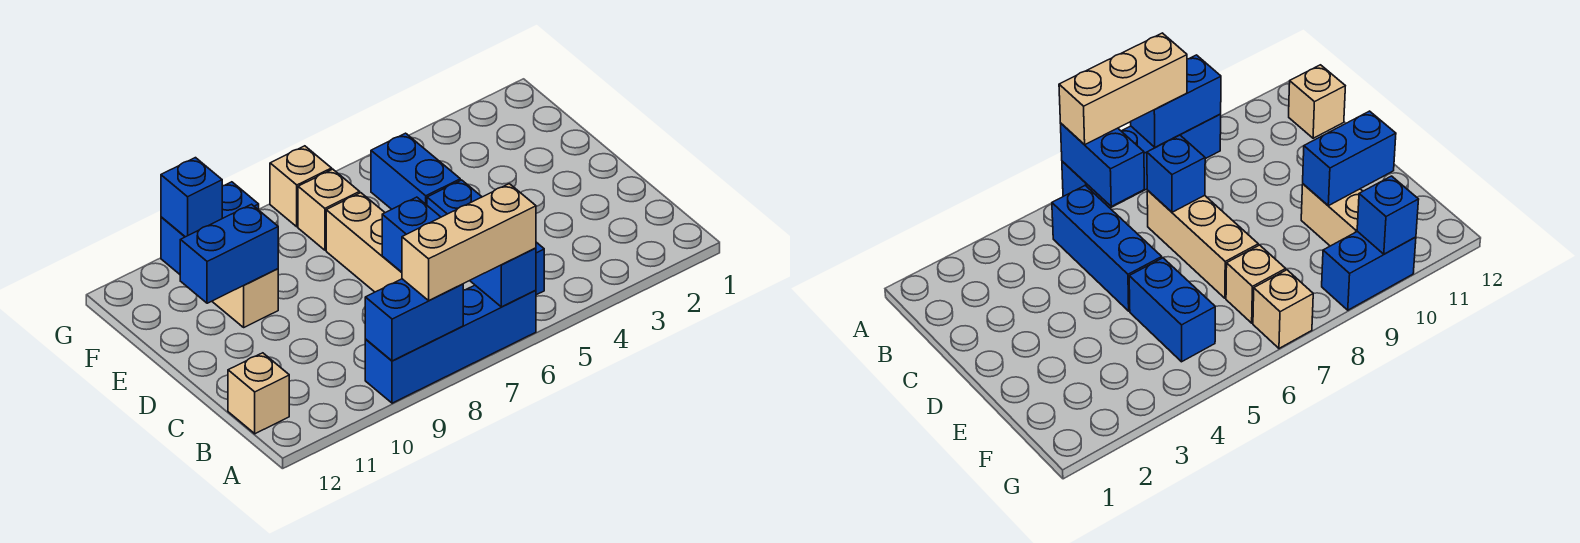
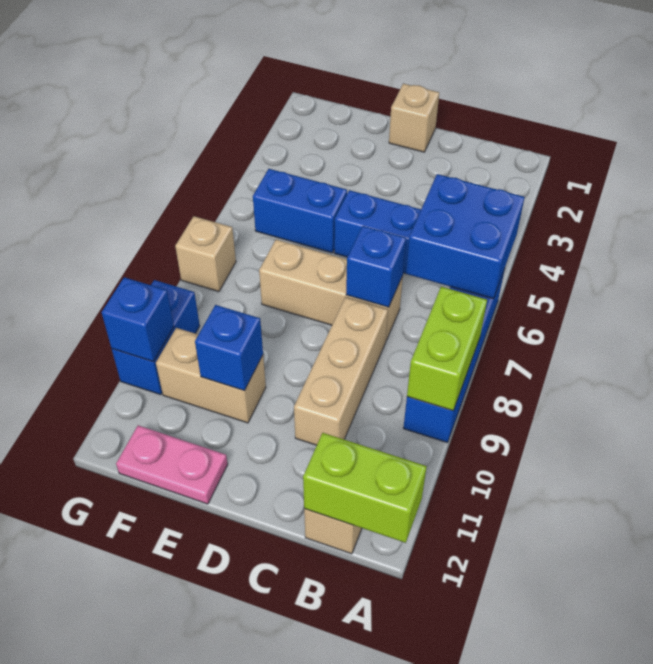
blue brick A6:B6 level 2 -> blue brick A5:B6 level 2
tan brick A6:A8 level 3 -> tan brick C8:C10 level 1
blue brick A8:A9 level 2 -> lime brick A8:A9 level 2
none -> lime brick A12:B12 level 2
blue brick E10:E11 level 2 -> blue brick E10 level 2
none -> pink plate E12:F12 level 1
tan brick F7 level 1 -> tan brick D1 level 1

